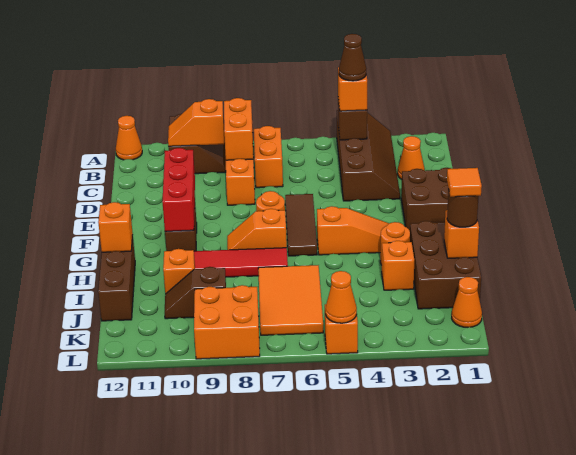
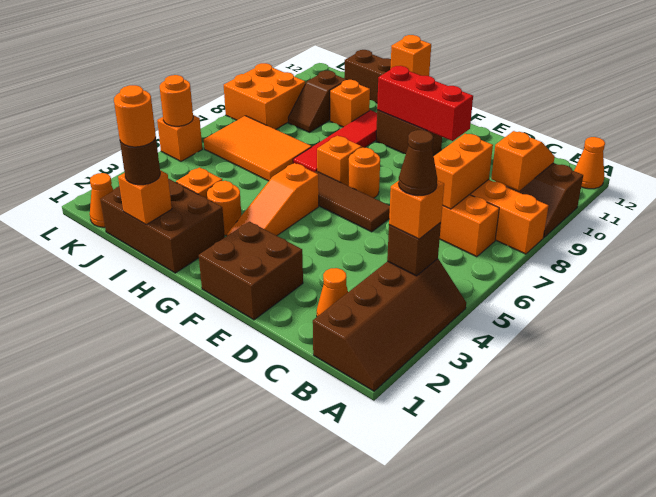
brown slope A3:D4 level 1 top 4 -> brown slope A1:B4 level 1 top B
orange brick B8:C8 level 2 -> orange brick C7:C8 level 2
orange tile I1 level 4 -> orange round brick I1 level 4
brown slope J9:J10 level 1 top 9 -> brown slope J9:J10 level 1 top 10
orange cone L5 level 2 -> orange round brick L5 level 2

